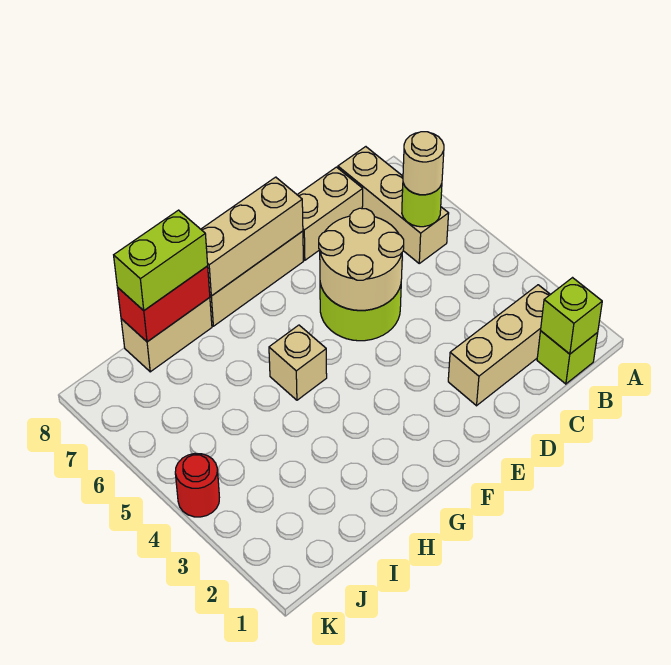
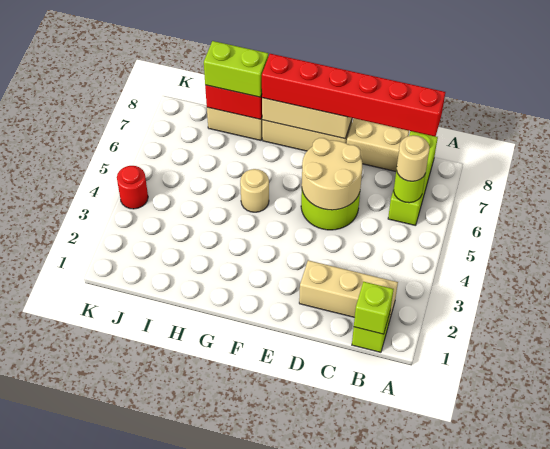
tan brick B6:B8 level 1 -> lime brick B6:B8 level 1
none -> red brick B8:G8 level 3
tan brick G5 level 1 -> tan round brick G5 level 1

